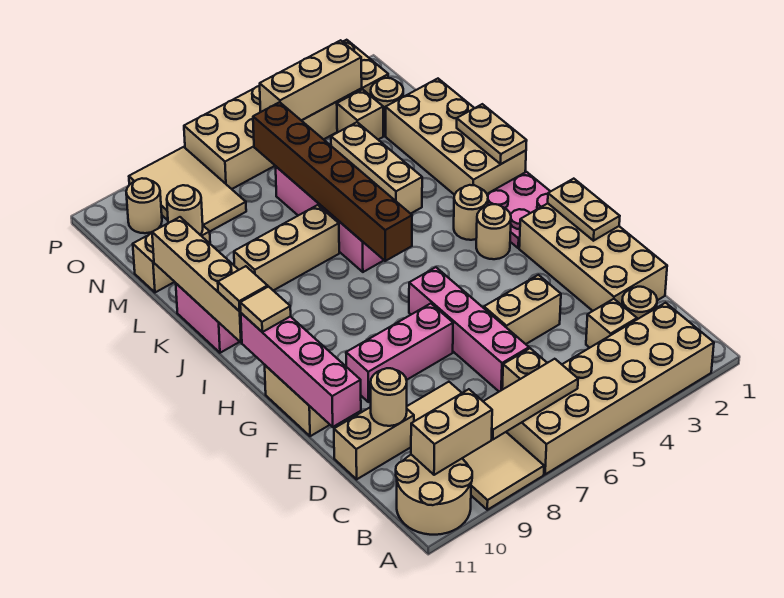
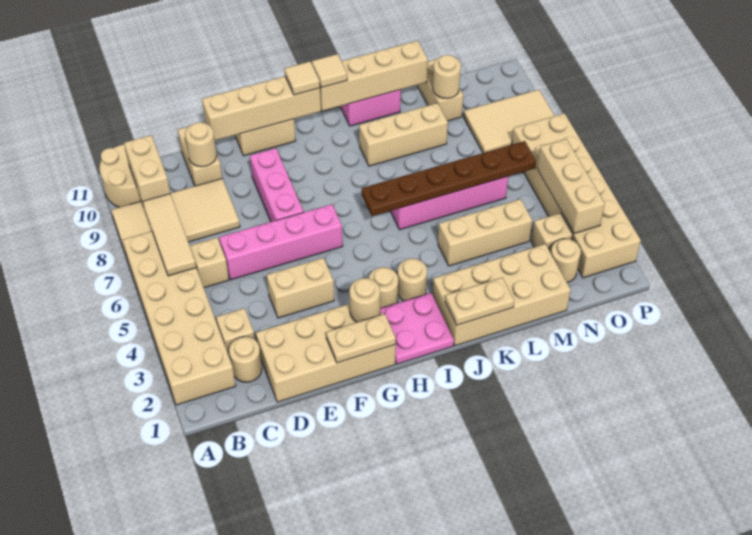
tan brick E4:E5 level 1 -> tan brick E4:F4 level 1
pink brick E11:H11 level 2 -> tan brick E11:H11 level 2
brown brick I6:N6 level 2 -> brown plate I6:N6 level 2
tan brick K7:K9 level 1 -> tan brick J9:L9 level 1
tan round brick O10 level 1 -> tan round brick G2 level 2

